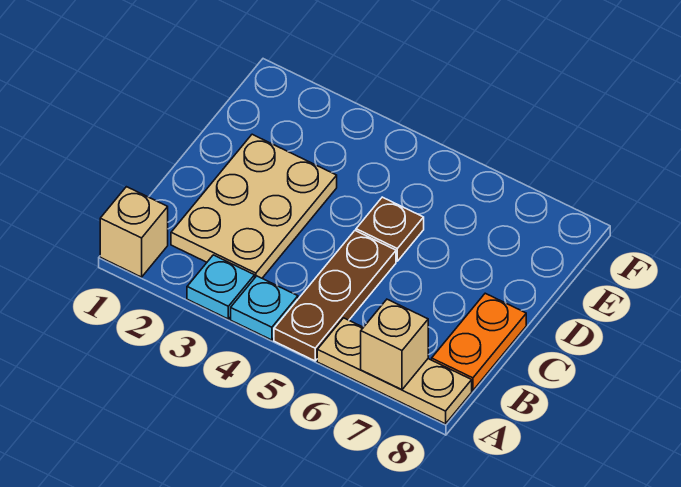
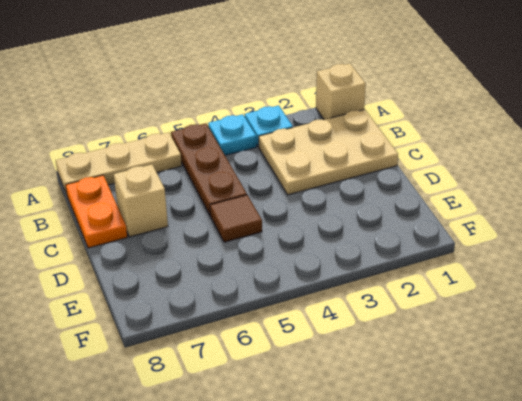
tan brick A7 level 2 -> tan brick C7 level 1
tan plate B2:D3 level 1 -> tan plate B1:C3 level 1
brown plate D5 level 1 -> brown tile D5 level 1

